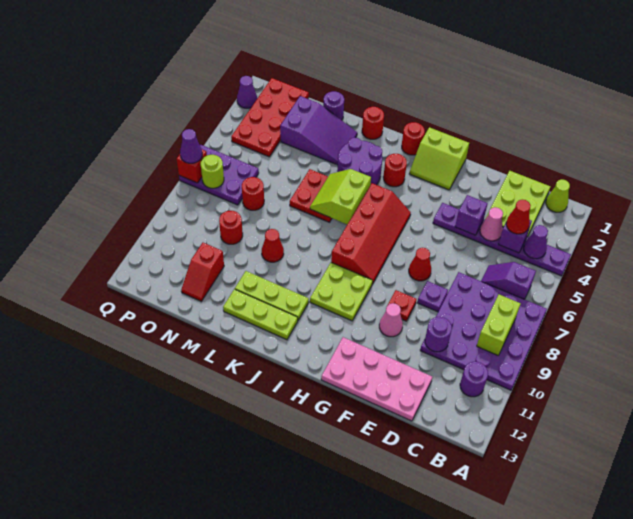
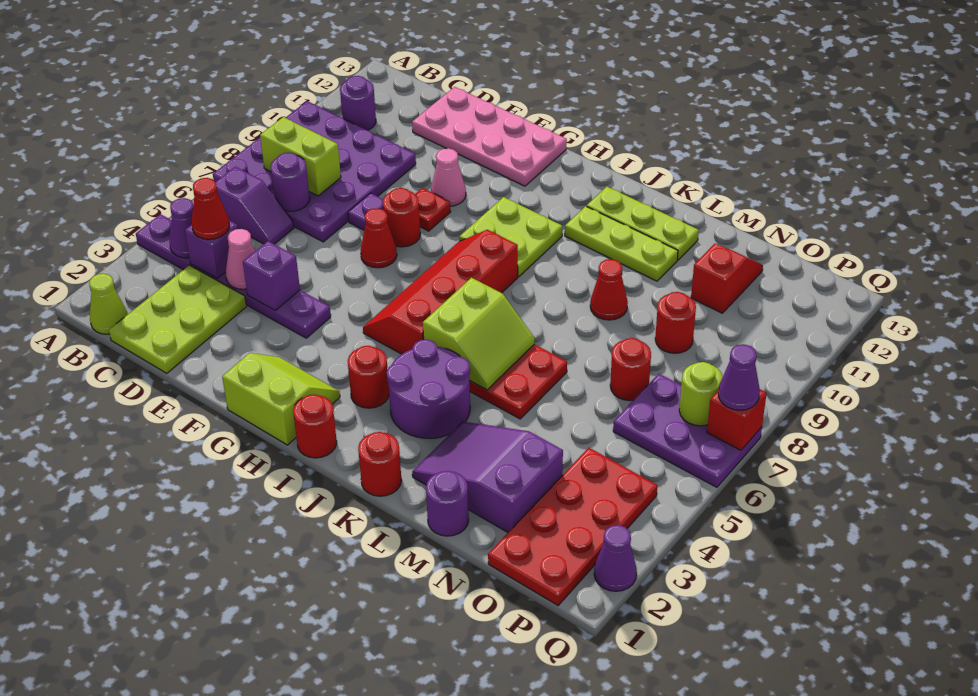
lime brick B8:B9 level 2 -> lime brick B8:C8 level 2
purple round brick D10 level 2 -> purple round brick C7 level 2
none -> red round brick F8 level 1

